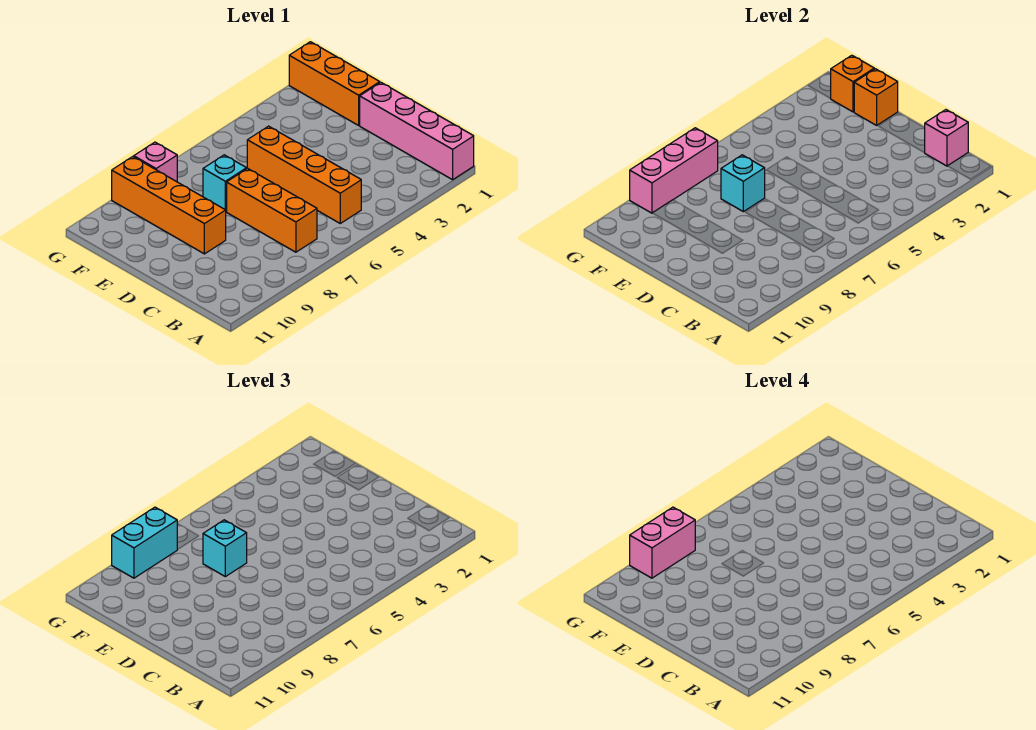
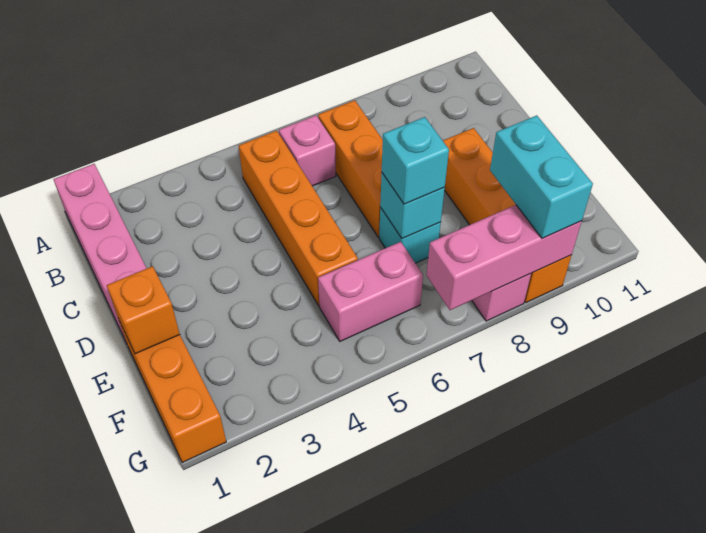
pink brick B1 level 2 -> pink brick B6 level 1
orange brick F1 level 2 -> none
cyan brick G8:G9 level 3 -> cyan brick F9:G9 level 3
pink brick G8:G9 level 4 -> pink brick F5:F6 level 1

